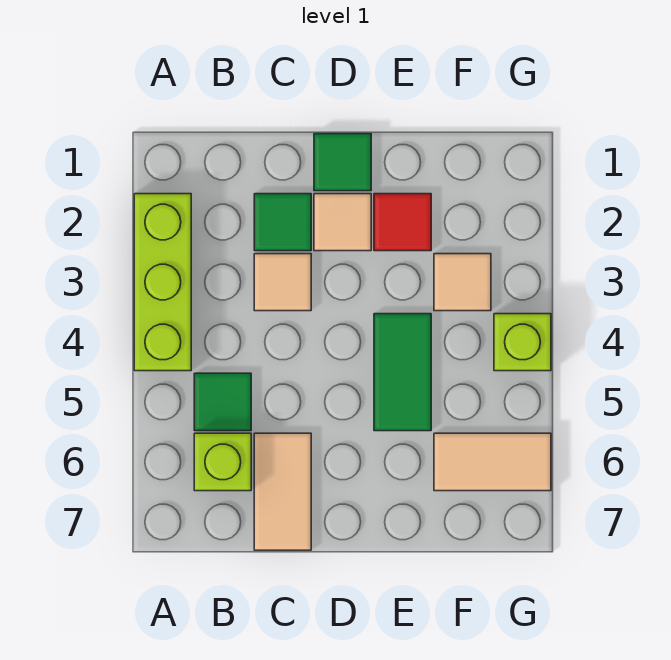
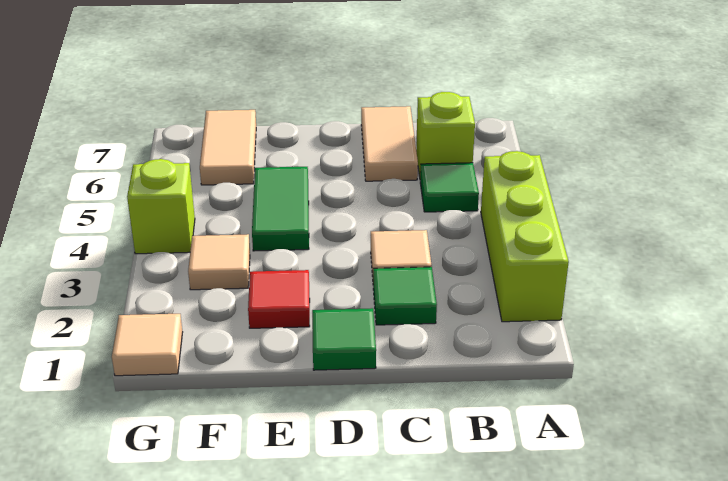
tan tile D2 level 1 -> tan tile G1 level 1
tan tile F6:G6 level 1 -> tan tile F6:F7 level 1

